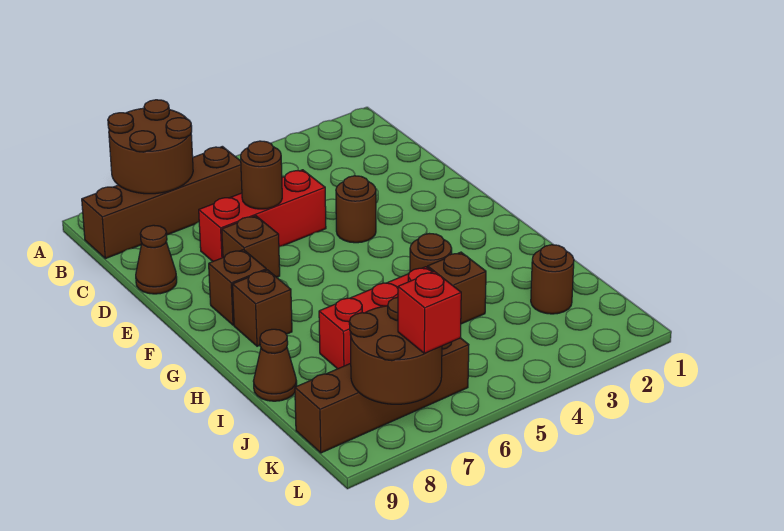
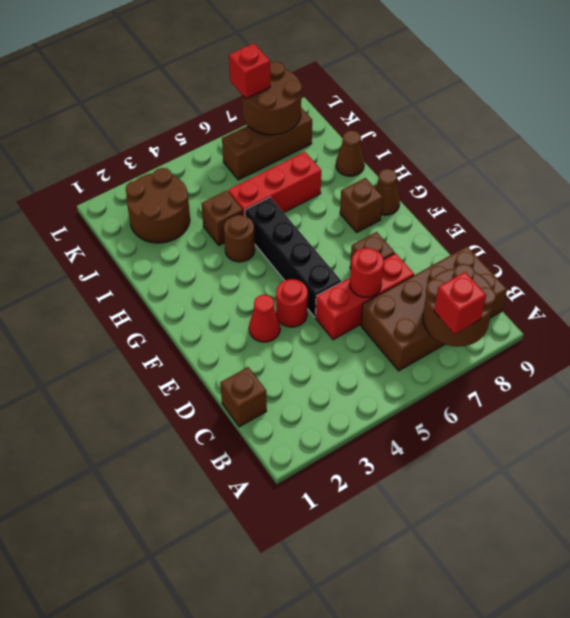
none -> red brick A7 level 3
brown brick B6:B9 level 1 -> brown brick B6:C9 level 1
brown round brick D6 level 2 -> red round brick D6 level 2
brown cone D9 level 1 -> brown cone G9 level 1
none -> red cone E3 level 1
brown round brick E4 level 1 -> red round brick E4 level 1
none -> black brick E5:H5 level 1
brown brick F8 level 1 -> brown brick C1 level 1
brown round brick J2 level 1 -> brown round brick J2:K3 level 1
brown brick K6:K9 level 1 -> brown brick K6:K8 level 1

